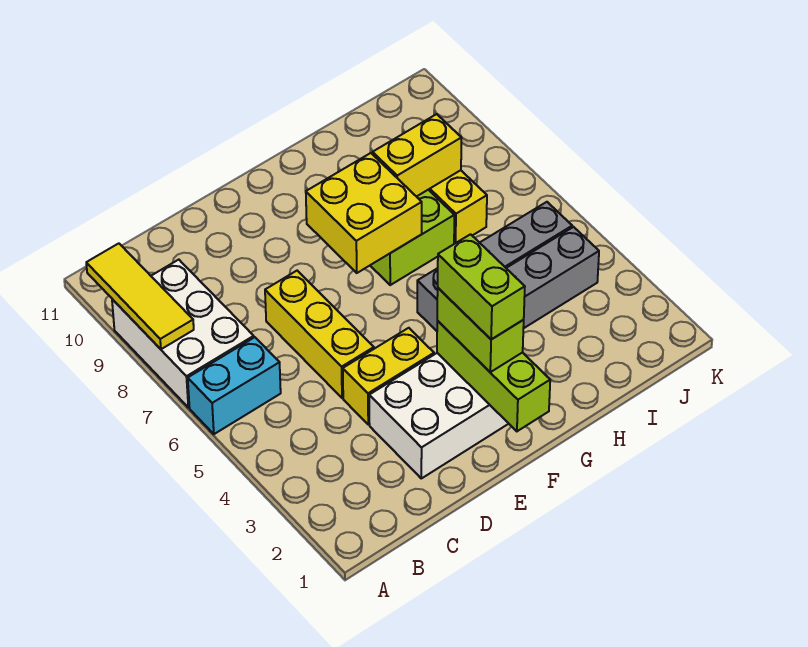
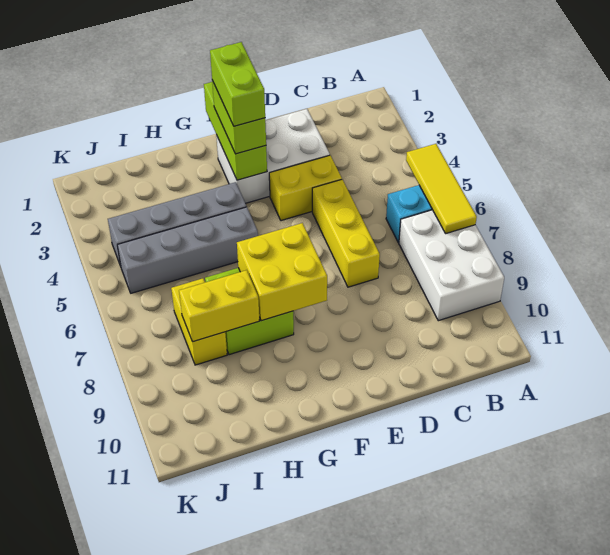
yellow tile A8:A10 level 2 -> yellow tile A5:A7 level 2

